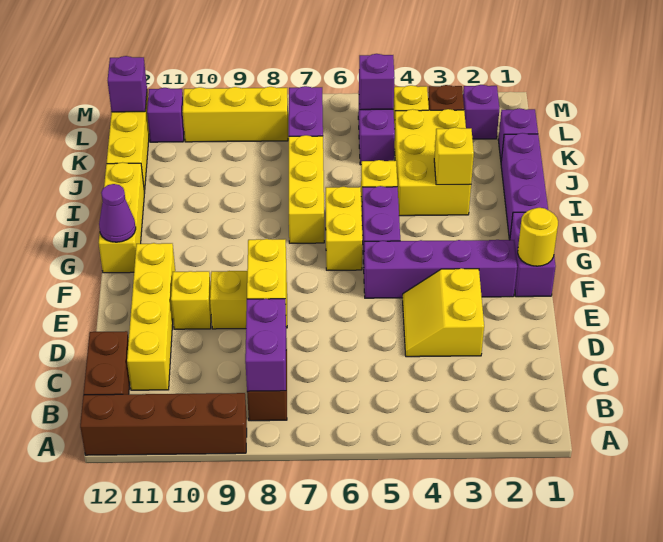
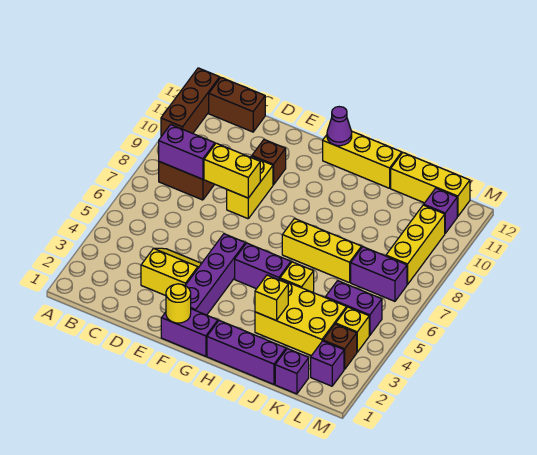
brown brick A9:A12 level 1 -> brown brick A10:A12 level 1
yellow brick C11:F11 level 1 -> none
yellow brick E10 level 1 -> brown brick E10 level 1
yellow brick G6:H6 level 1 -> none
purple brick L5 level 2 -> none
purple brick L12 level 2 -> none

